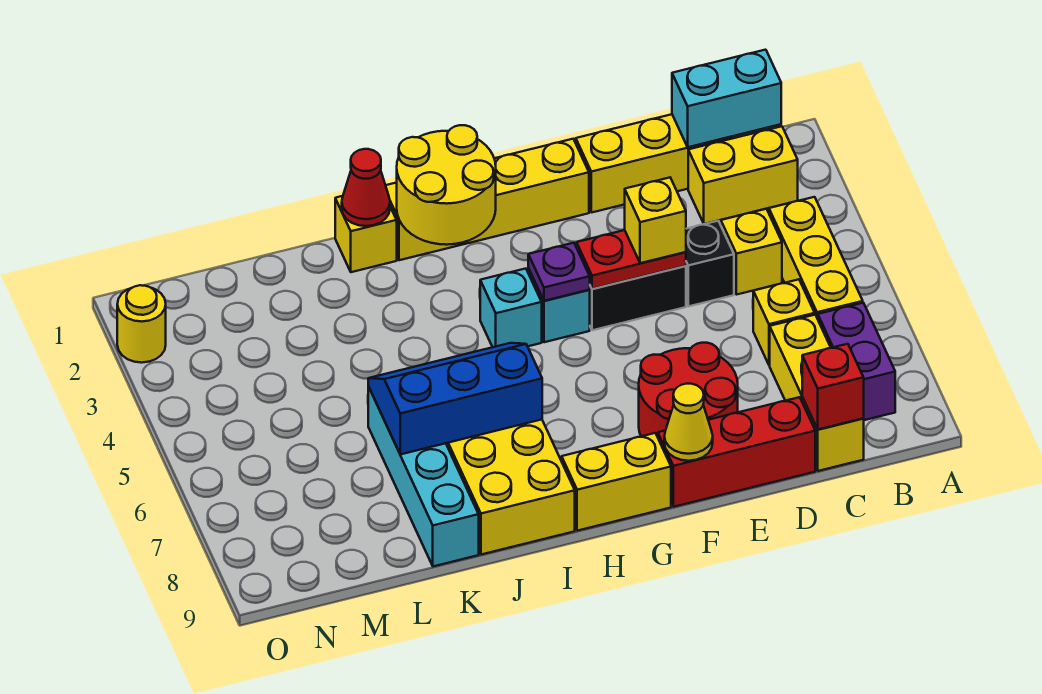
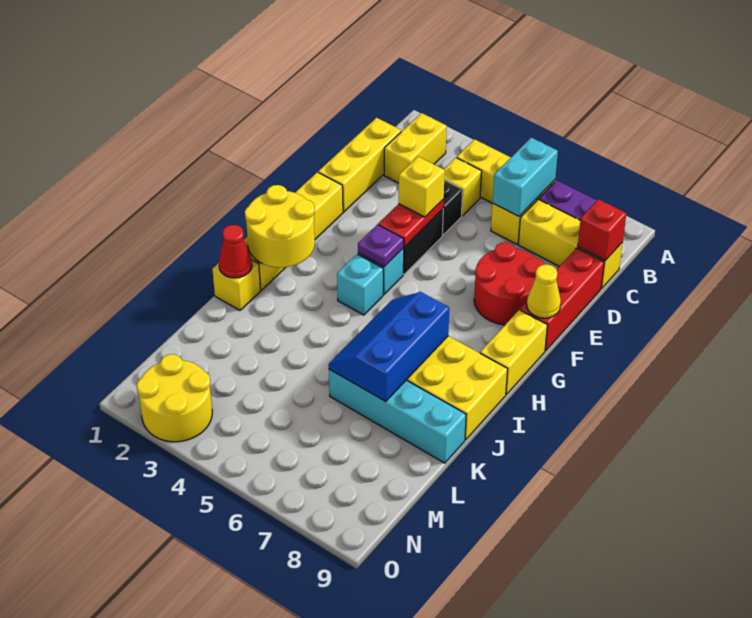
cyan brick B1:C1 level 2 -> cyan brick B6:C6 level 2
yellow round brick O2 level 1 -> yellow round brick N2:O3 level 1

